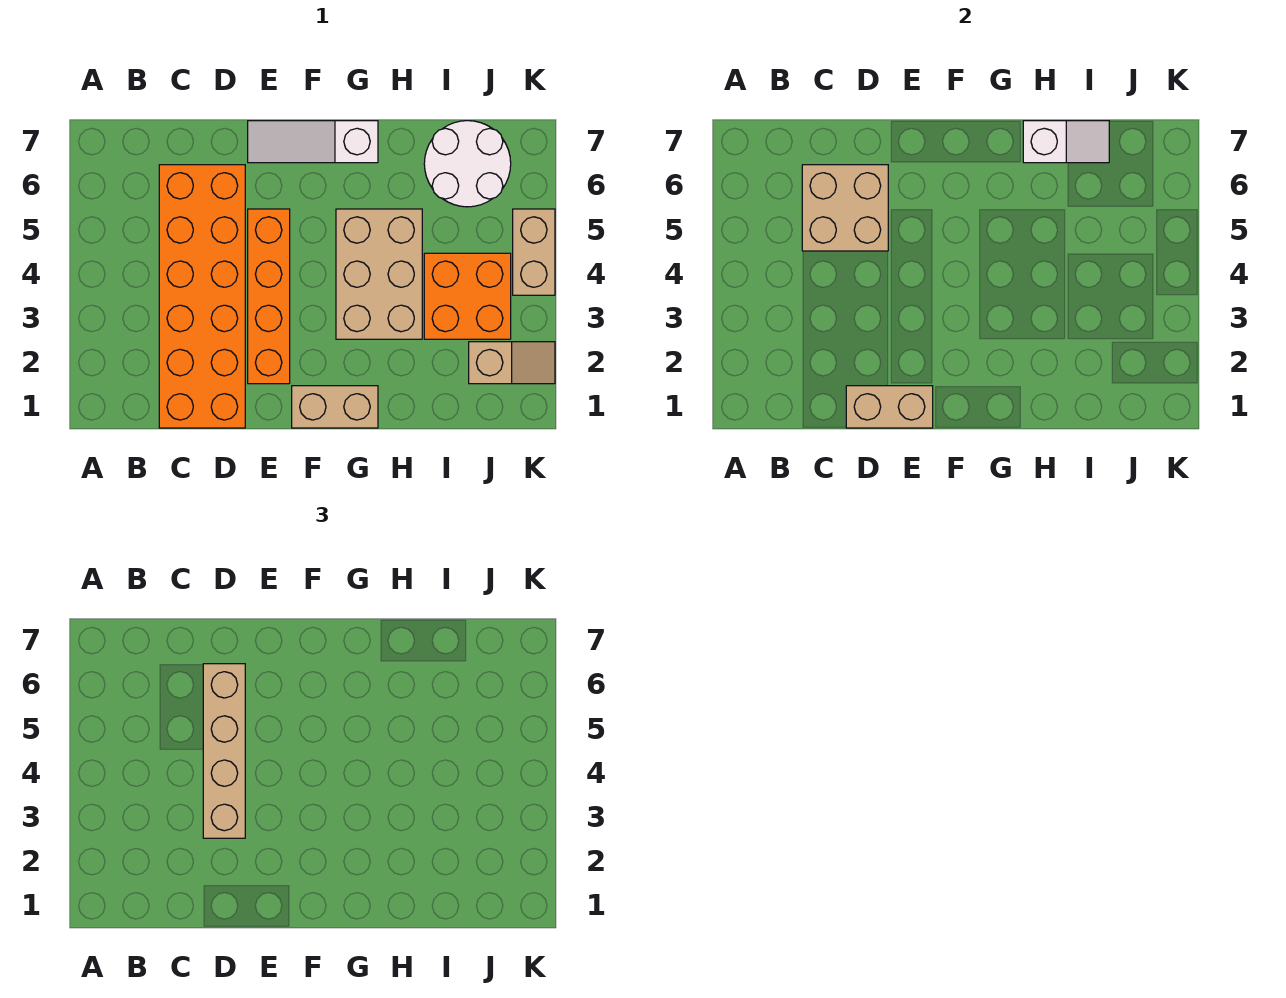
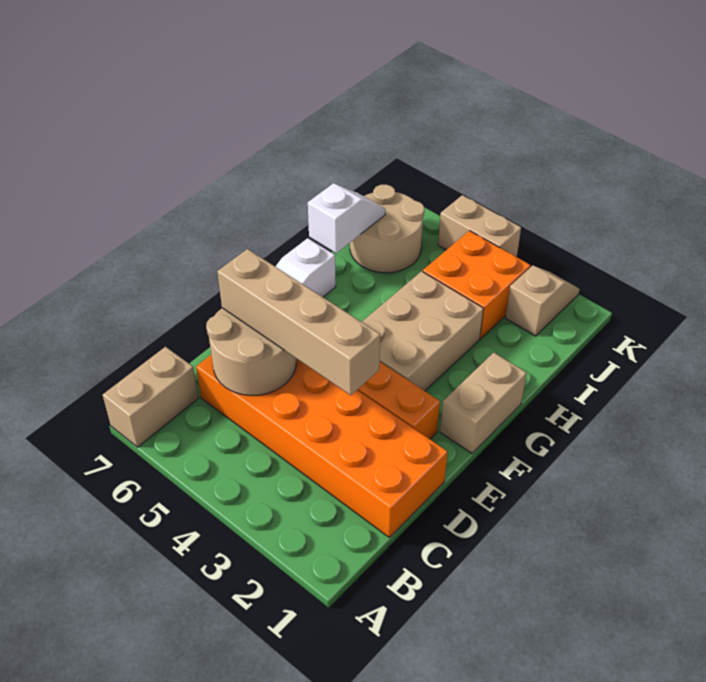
tan brick C5:D6 level 2 -> tan round brick C5:D6 level 2
tan brick D1:E1 level 2 -> tan brick A7:B7 level 1
tan brick G3:H5 level 1 -> tan brick F3:H4 level 1
white round brick I6:J7 level 1 -> tan round brick I6:J7 level 1

